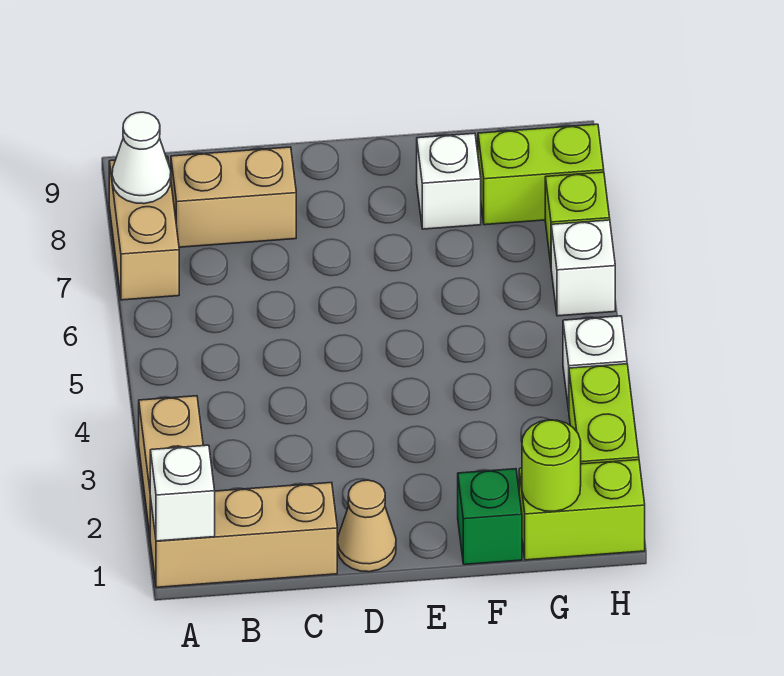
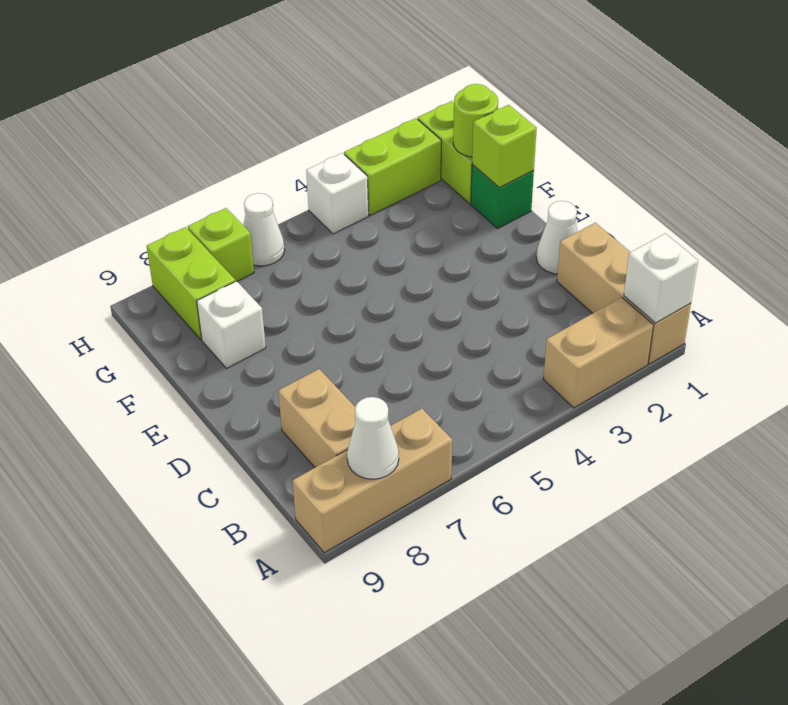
tan brick A7:A8 level 1 -> tan brick A7:A9 level 1
tan cone D1 level 1 -> white cone D1 level 1
none -> lime brick F1 level 2
white brick H6 level 1 -> white cone H6 level 1

